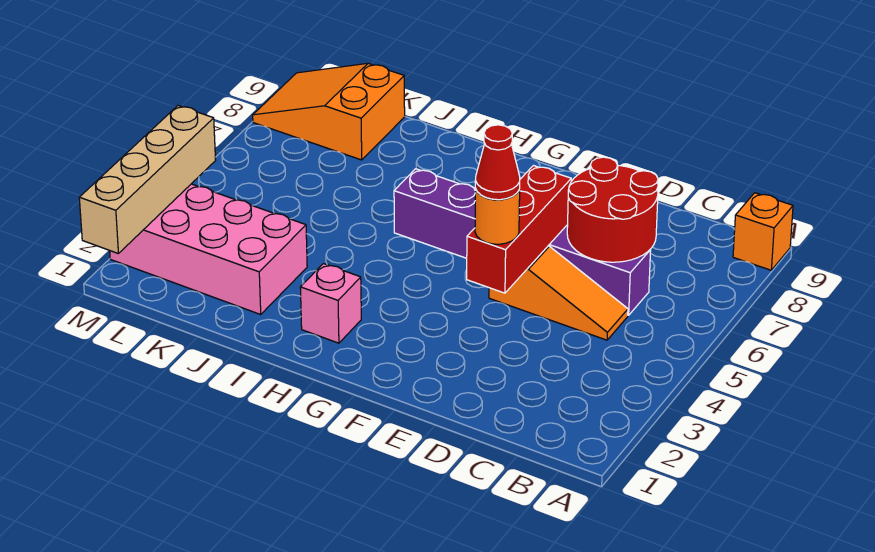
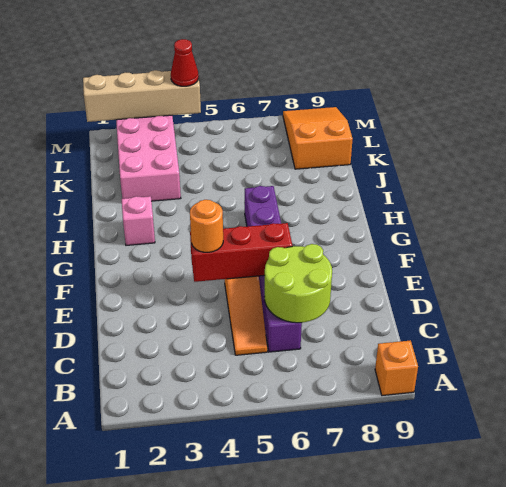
red round brick C6:D7 level 2 -> lime round brick C6:D7 level 2
red cone E4 level 4 -> red cone M4 level 3

